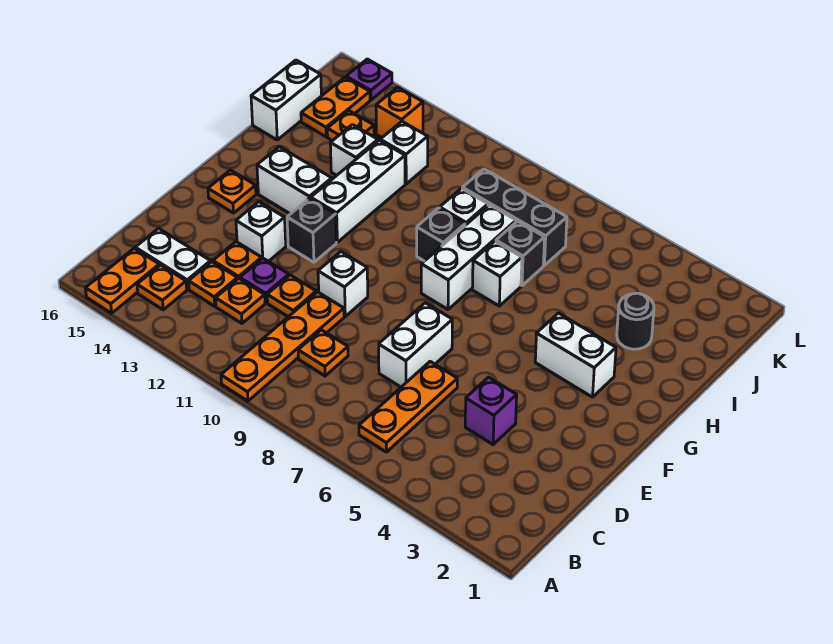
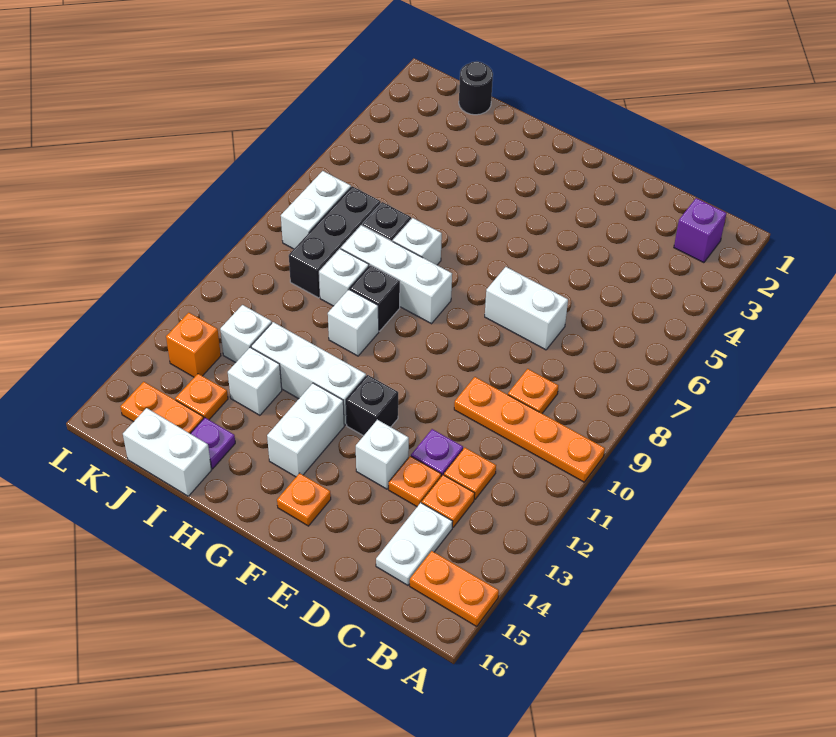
orange plate B6:D6 level 1 -> none
orange plate B14 level 1 -> none
purple brick D4 level 1 -> purple brick B2 level 1
orange plate D11 level 1 -> none
white brick E10 level 1 -> white brick H10 level 1
white brick G3:G4 level 1 -> white brick K7:K8 level 1
black round brick I3 level 1 -> black round brick J1 level 1
purple plate L15 level 1 -> purple plate I15 level 1

